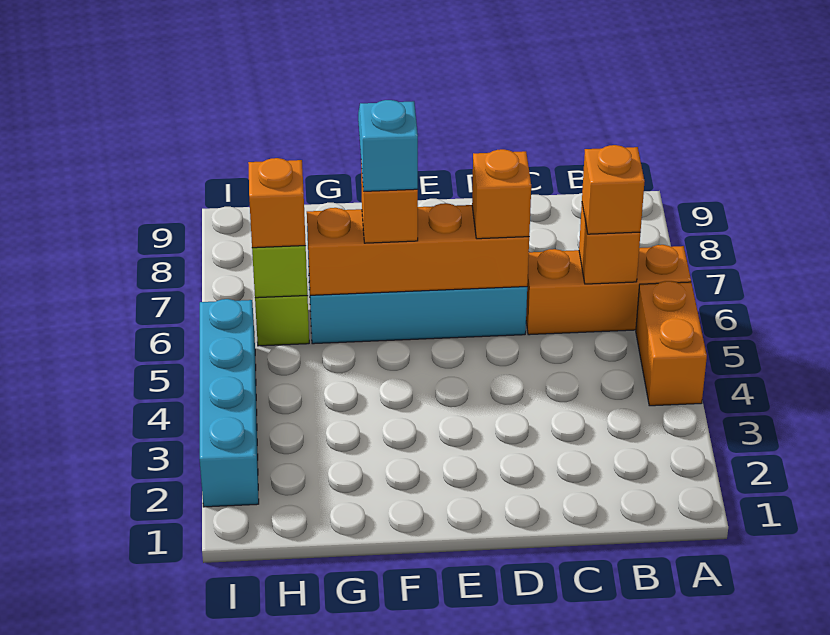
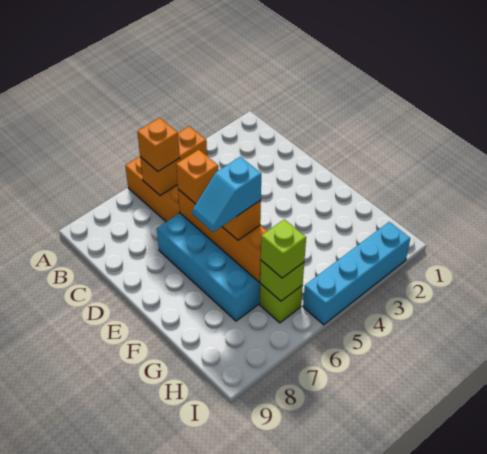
orange brick H6 level 3 -> lime brick H6 level 3

